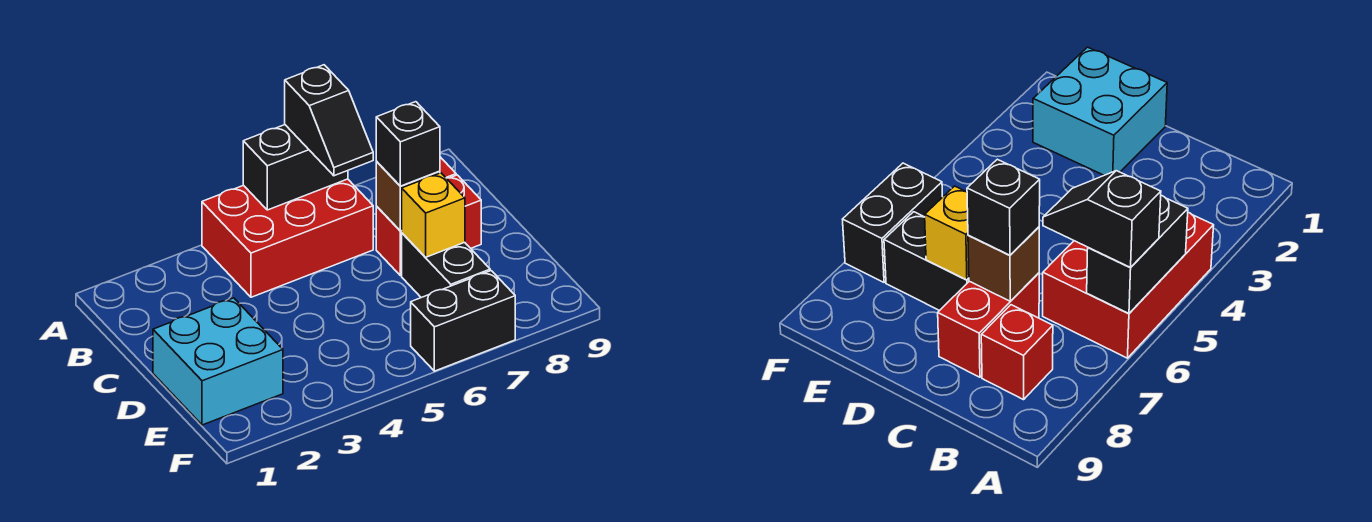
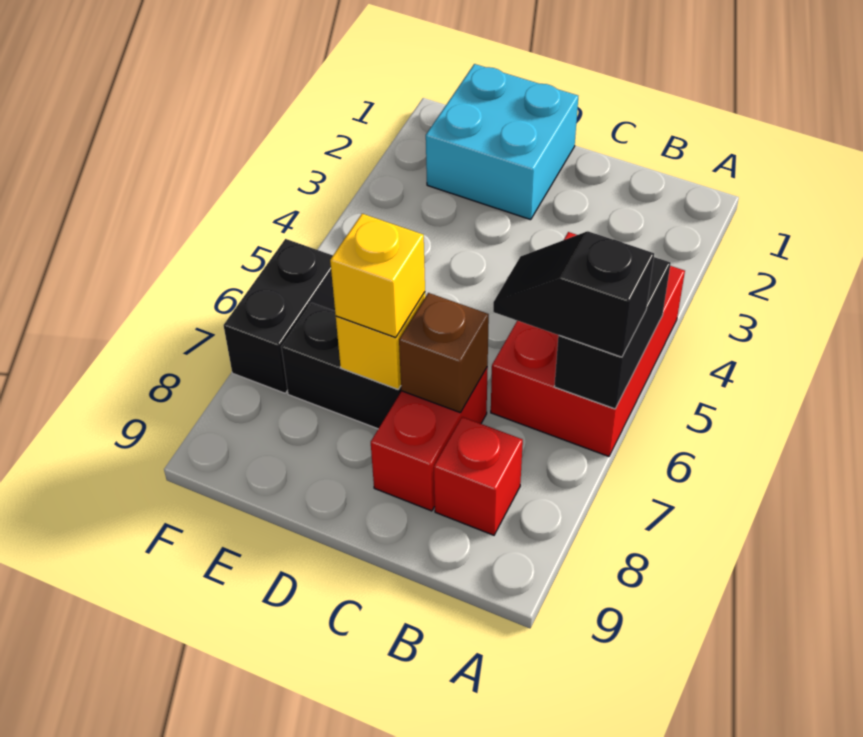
black brick C7 level 3 -> none
none -> yellow brick D7 level 3

